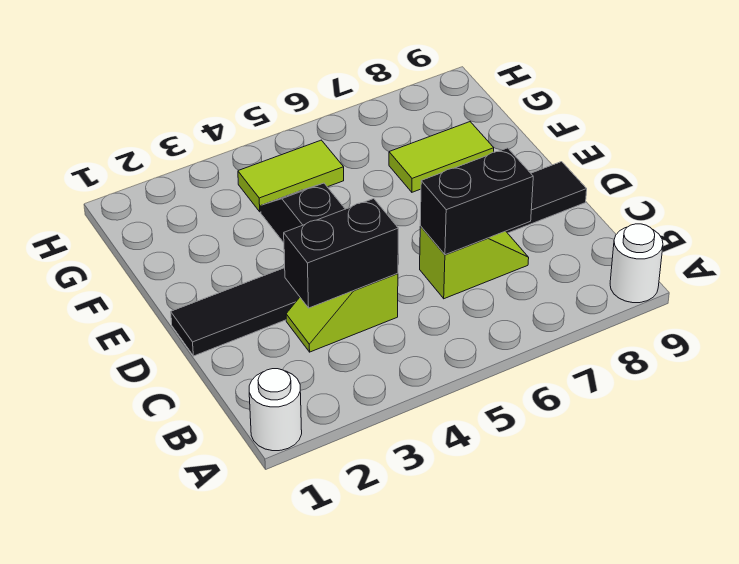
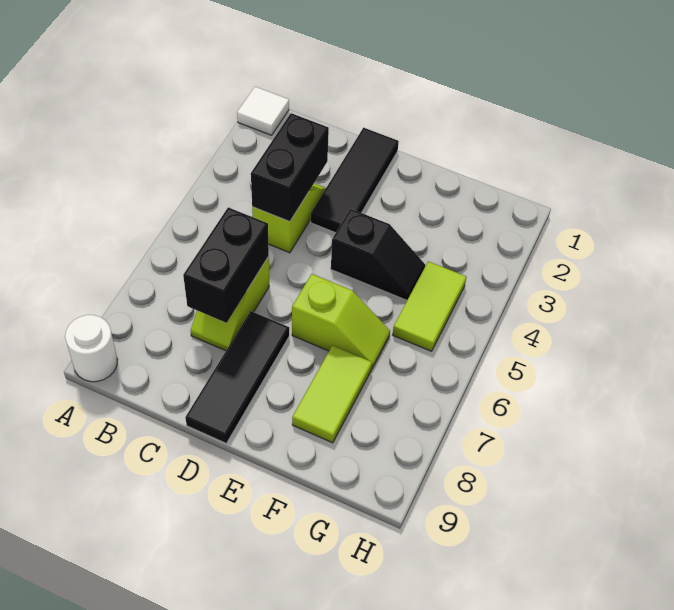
white round brick A1 level 1 -> white tile A1 level 1
none -> lime slope E6:F6 level 1 top E

